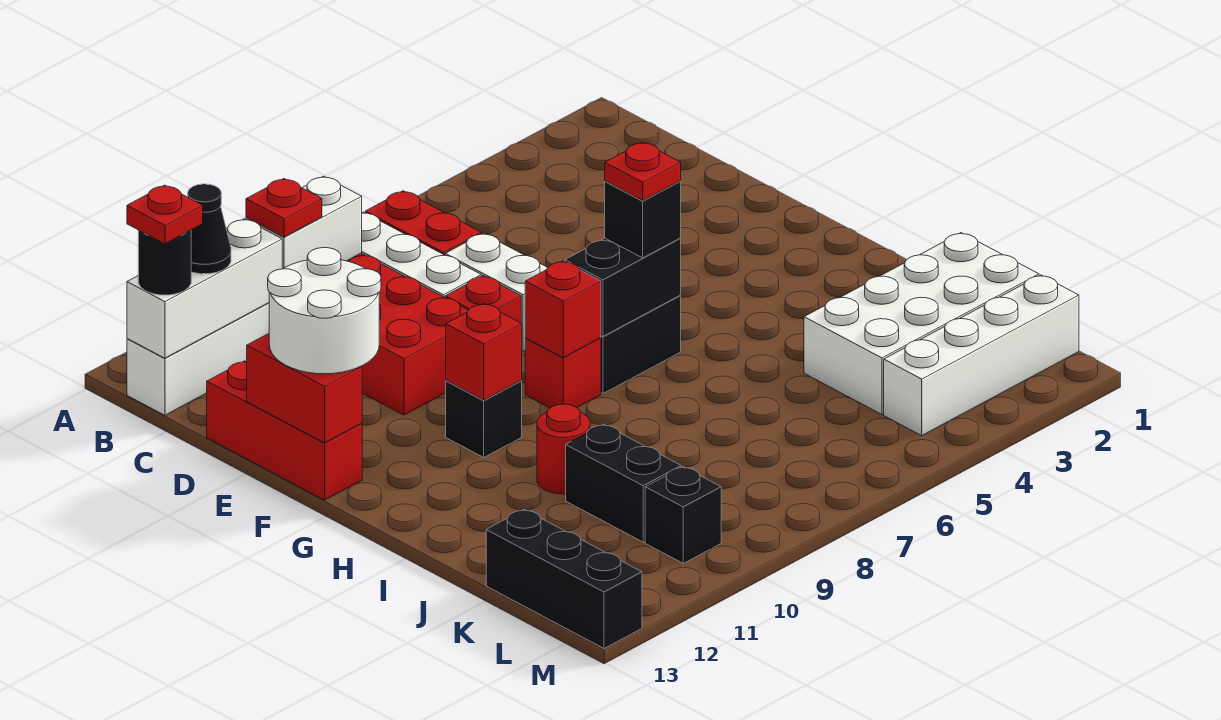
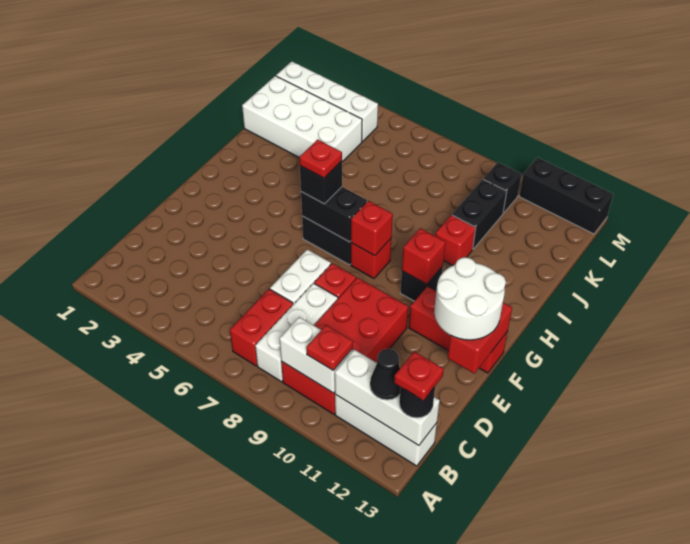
red brick D13:F13 level 1 -> red brick F11:F13 level 1
red round brick I10 level 1 -> red brick I10 level 1
black brick K13:M13 level 1 -> black brick M11:M13 level 1

